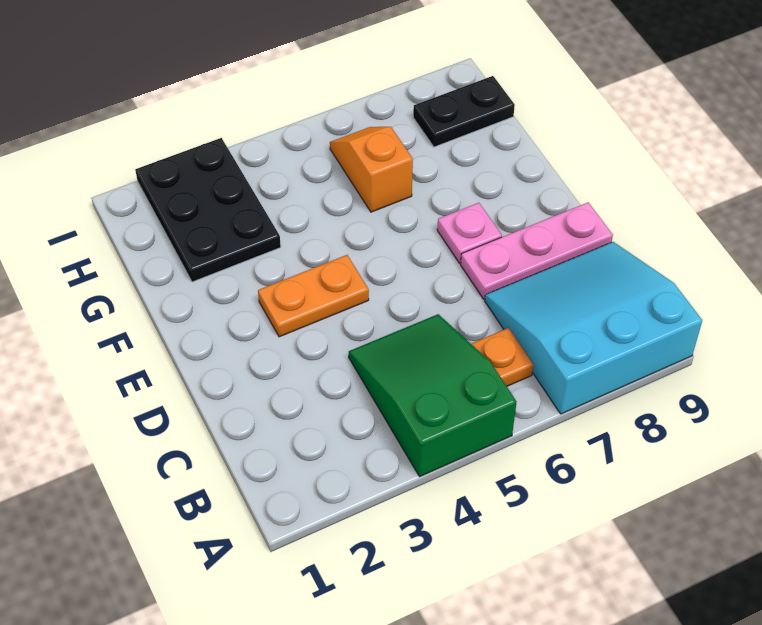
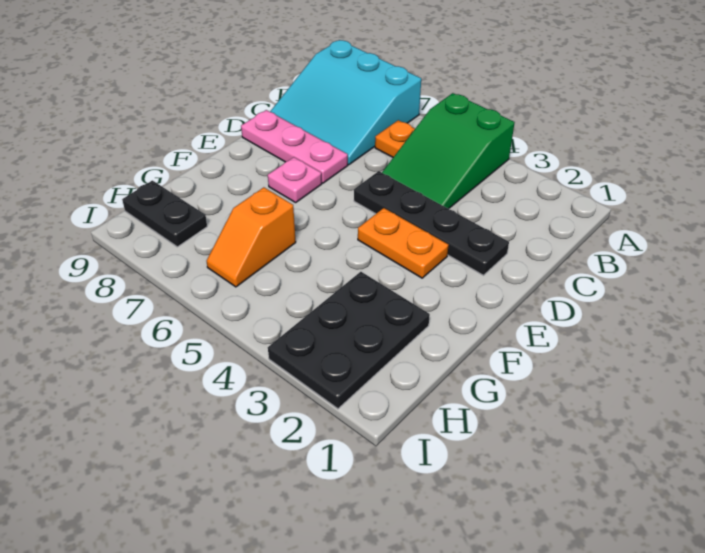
none -> black plate D2:D5 level 1

